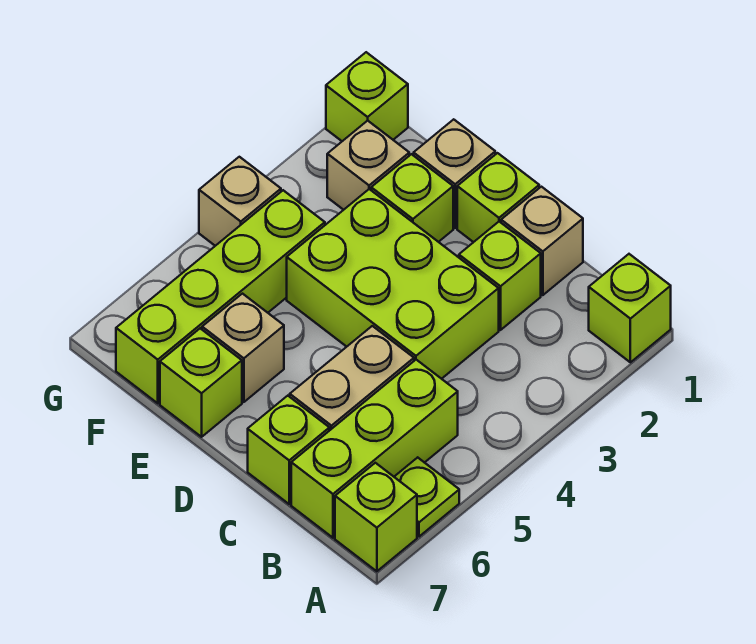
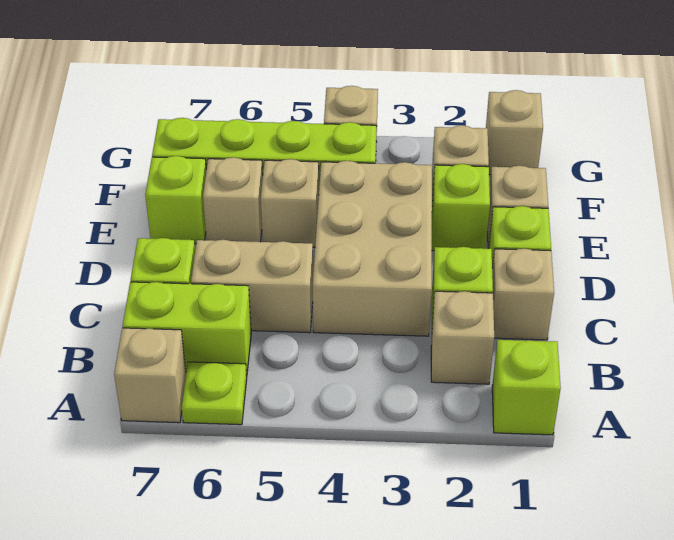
lime brick A7 level 1 -> tan brick A7 level 1
none -> tan brick B2 level 1
lime brick B5:B7 level 1 -> lime brick B6:B7 level 1
lime brick C3:E4 level 1 -> tan brick C3:E4 level 1
none -> tan brick E5 level 1
lime brick G1 level 1 -> tan brick G1 level 1

